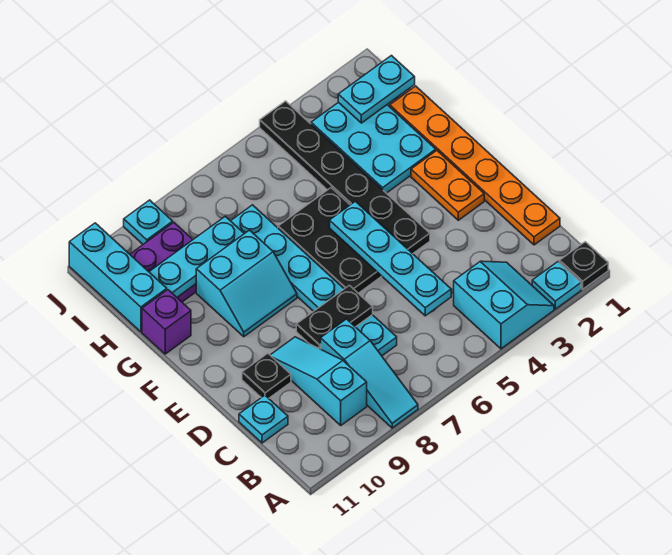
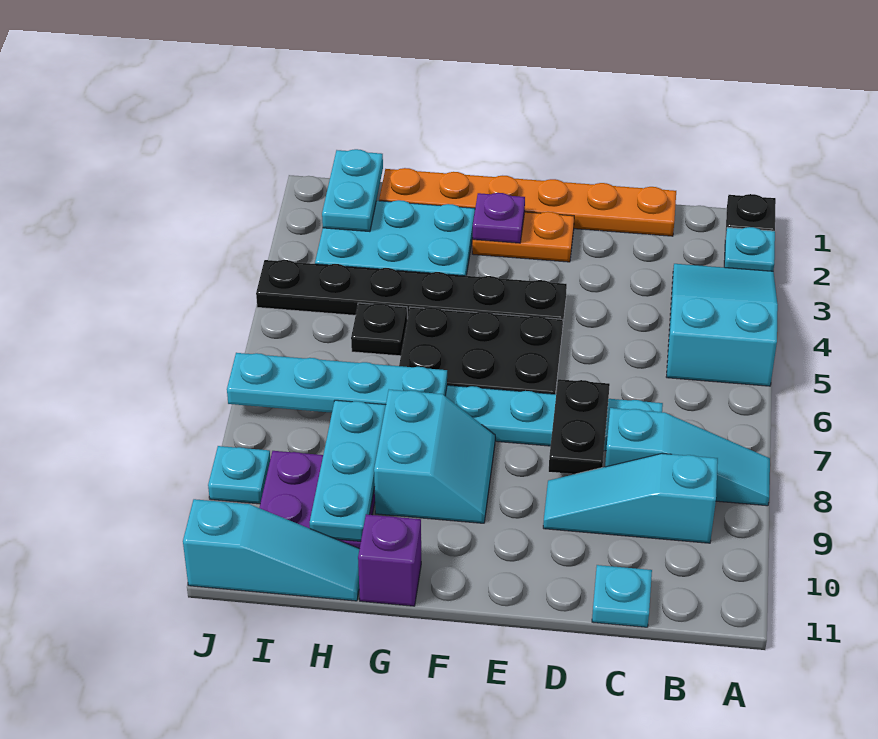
cyan slope A3:B4 level 1 top 4 -> cyan slope A3:B5 level 1 top 5
cyan plate C5:F5 level 2 -> cyan plate G7:J7 level 2
black plate D10 level 1 -> black plate H5 level 1
none -> purple plate F2 level 2
cyan brick H11:J11 level 1 -> cyan slope H11:J11 level 1 top J

